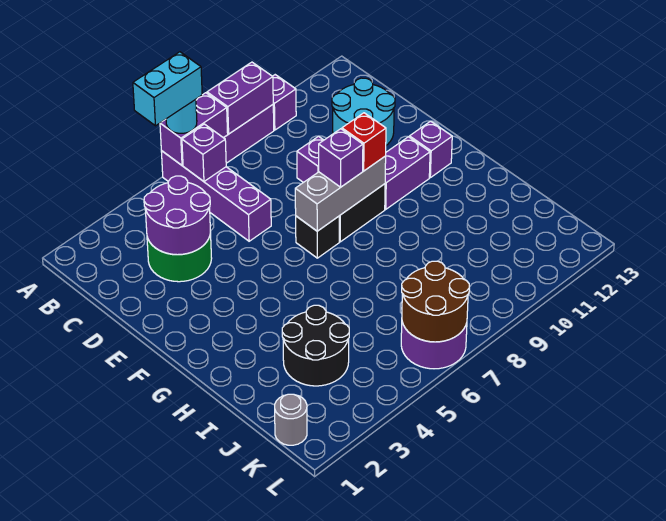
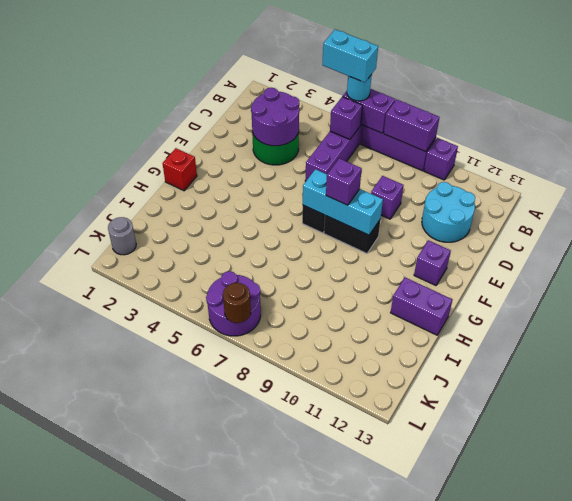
grey brick F7:F9 level 2 -> cyan brick F7:F9 level 2
red brick F9 level 3 -> red brick G1 level 1
purple brick F10:F11 level 1 -> purple brick H12:H13 level 1
black round brick I3:J4 level 1 -> none
brown round brick K6:L7 level 2 -> brown round brick L7 level 2

